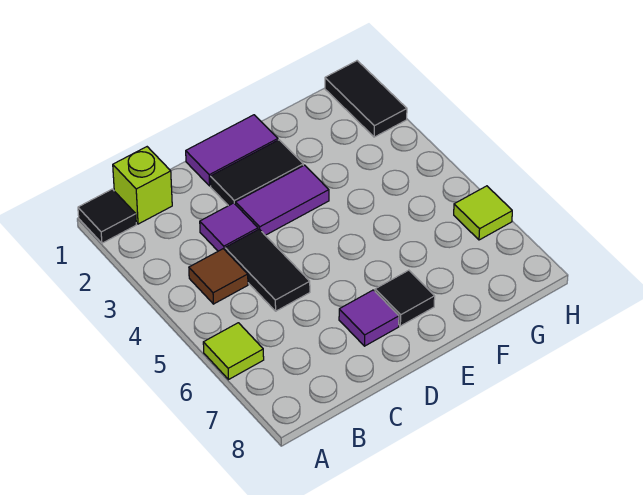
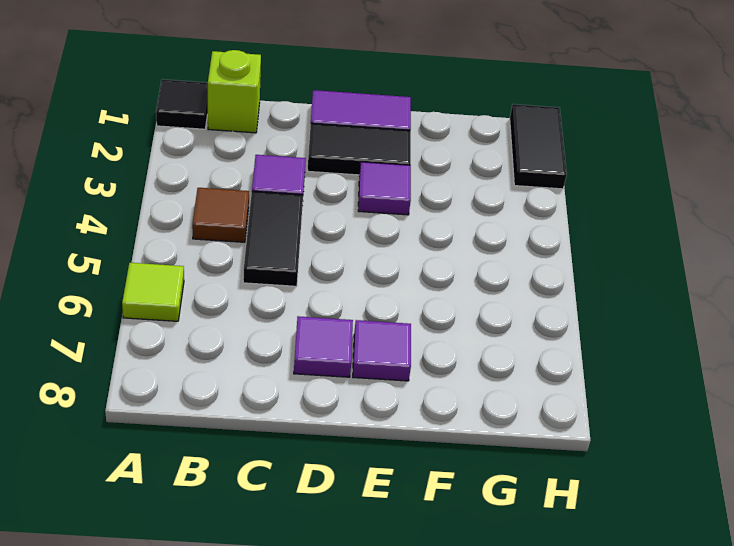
purple tile D3:E3 level 1 -> purple tile E3 level 1
black tile E7 level 1 -> purple tile E7 level 1
lime tile H6 level 1 -> none

